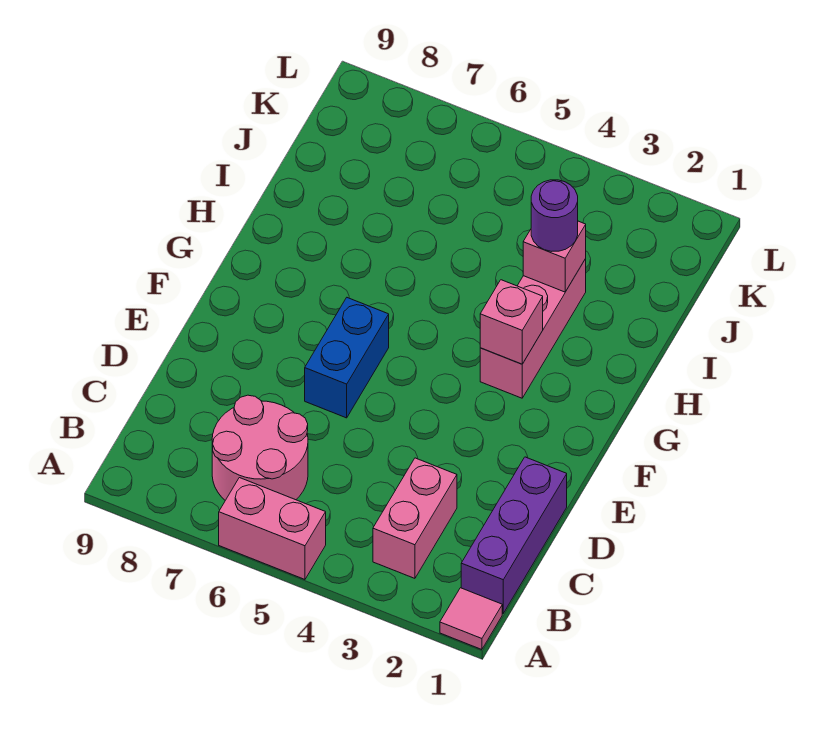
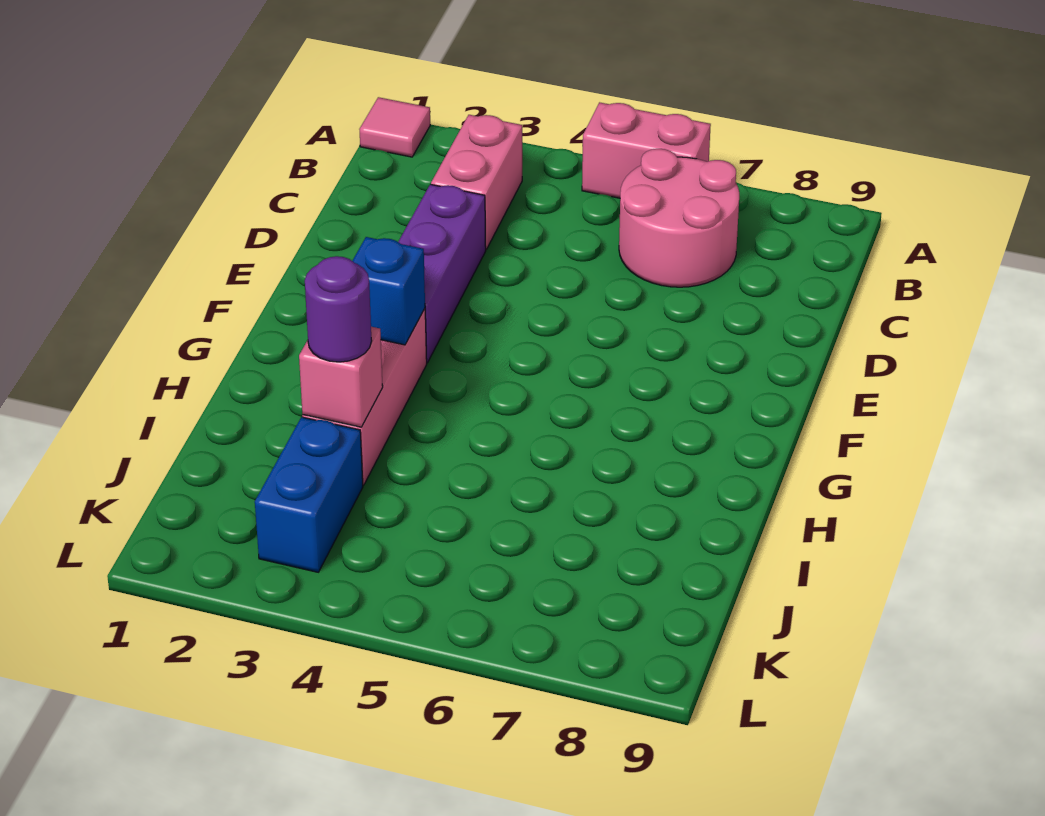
purple brick B1:D1 level 1 -> purple brick D3:F3 level 1
blue brick E6:F6 level 1 -> blue brick J3:K3 level 1
pink brick G3 level 2 -> blue brick G3 level 2

